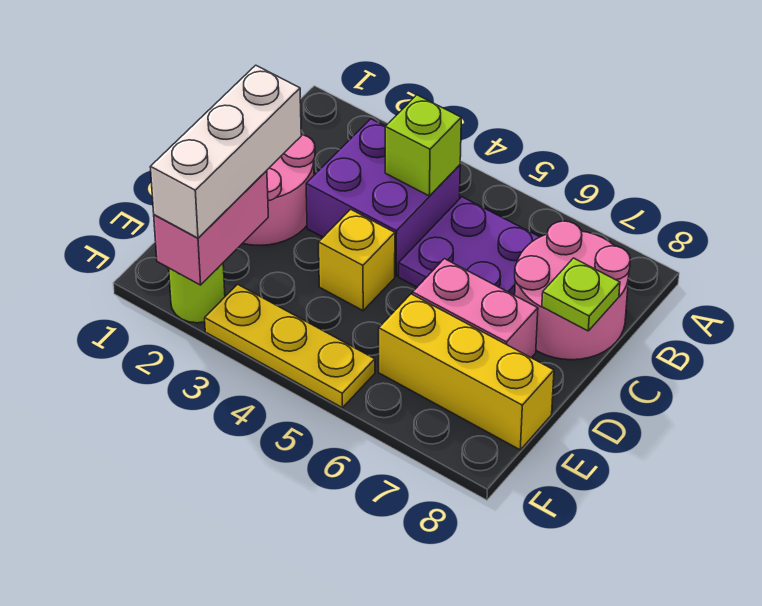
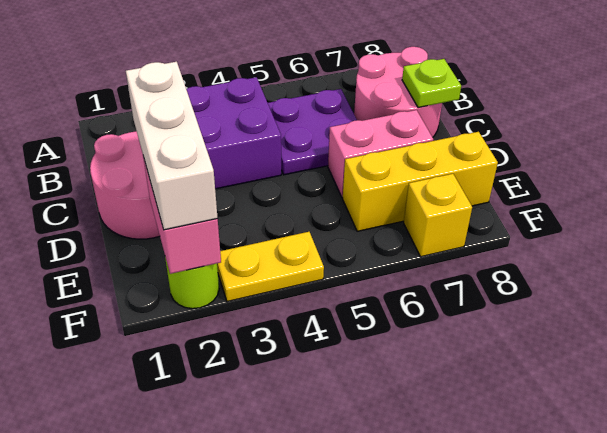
lime brick B4 level 2 -> none
yellow brick D4 level 1 -> yellow brick F7 level 1
yellow plate F3:F5 level 1 -> yellow plate F3:F4 level 1

